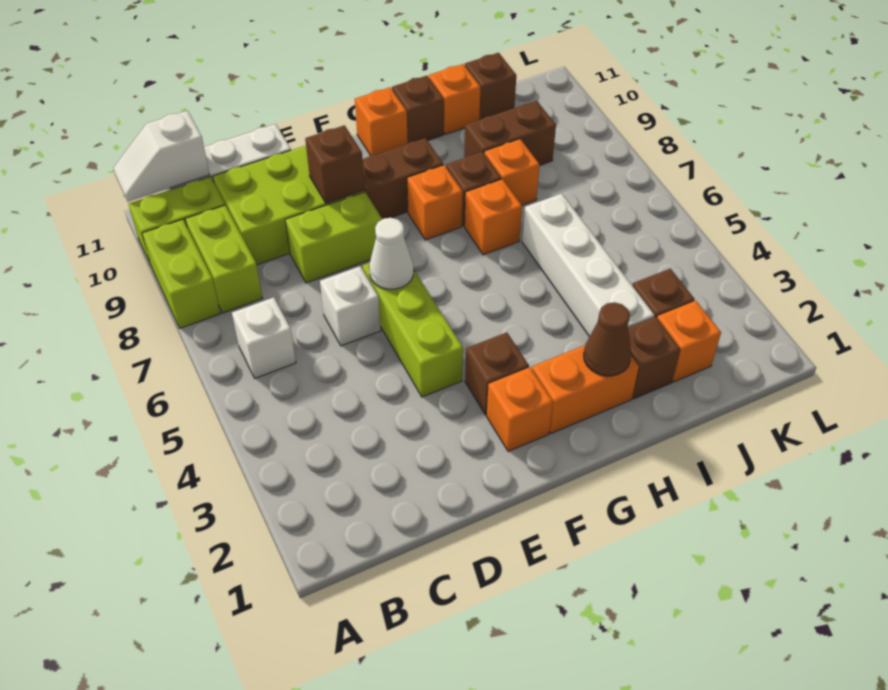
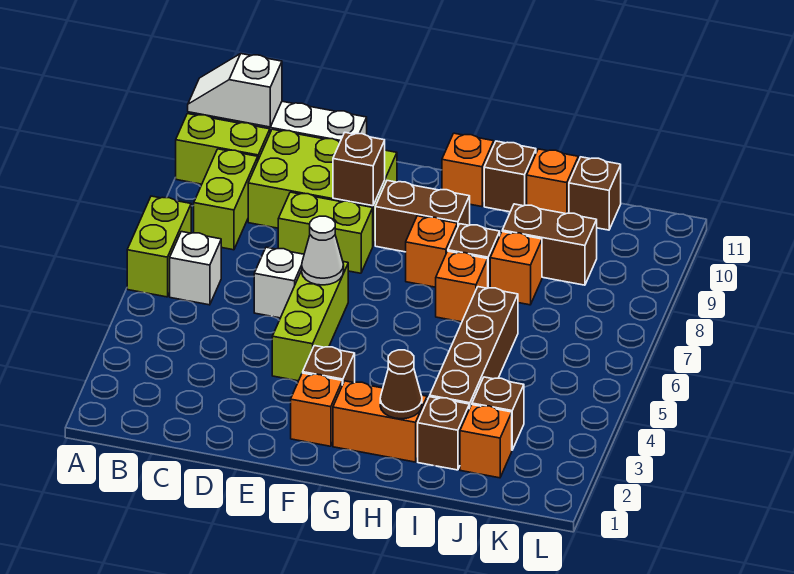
lime brick A8:A9 level 1 -> lime brick A6:A7 level 1
white brick I3:I6 level 1 -> brown brick I3:I6 level 1

